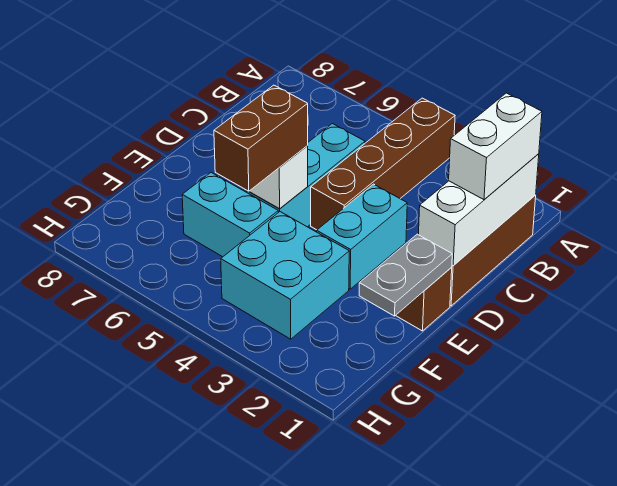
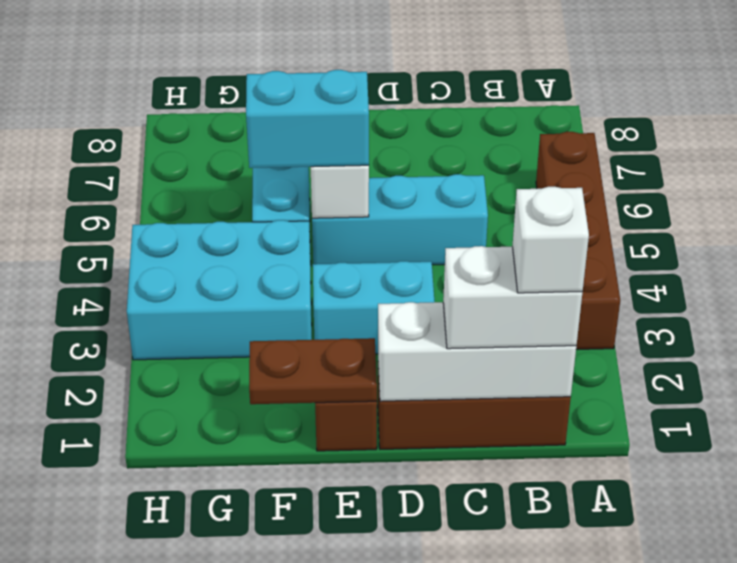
brown brick A4:D4 level 1 -> brown brick A3:A6 level 1
none -> white brick B1 level 4
grey plate E1:F1 level 2 -> brown plate E1:F1 level 2
brown brick E5:F5 level 3 -> cyan brick E5:F5 level 3
cyan brick F3:G4 level 1 -> cyan brick F3:H4 level 1

